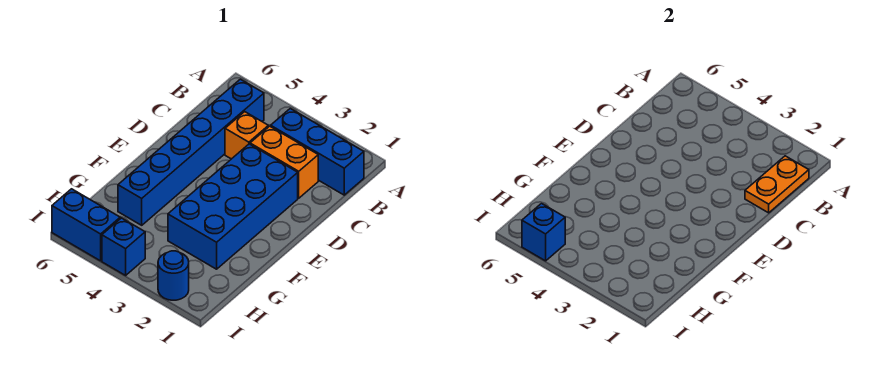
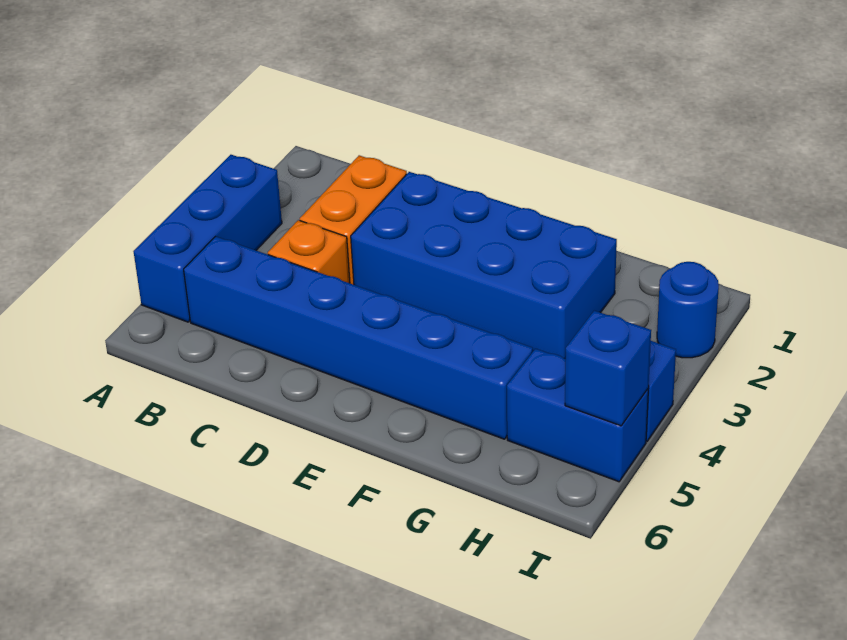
blue brick B1:B3 level 1 -> blue brick A3:A5 level 1
orange plate B1:C1 level 2 -> none
blue brick I5:I6 level 1 -> blue brick H5:I5 level 1

